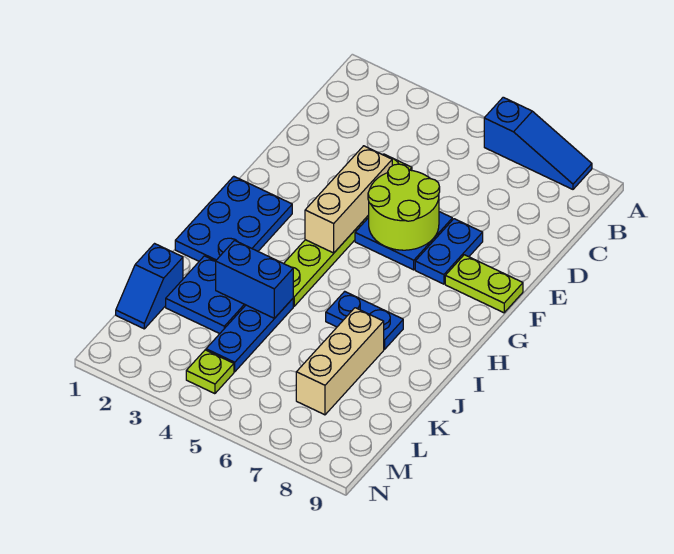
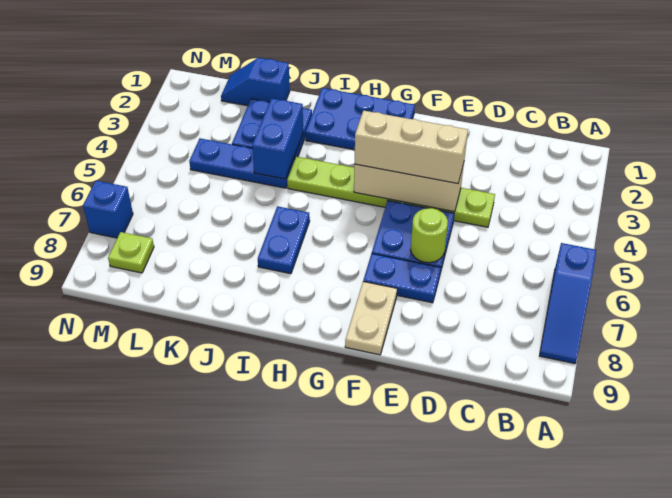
lime round brick E5:F6 level 2 -> lime round brick E6 level 2
lime plate F8:F9 level 1 -> tan plate F8:F9 level 1
tan brick J7:L7 level 1 -> tan brick E4:G4 level 3
lime plate M4 level 1 -> lime plate M8 level 1
none -> blue brick N7 level 1

